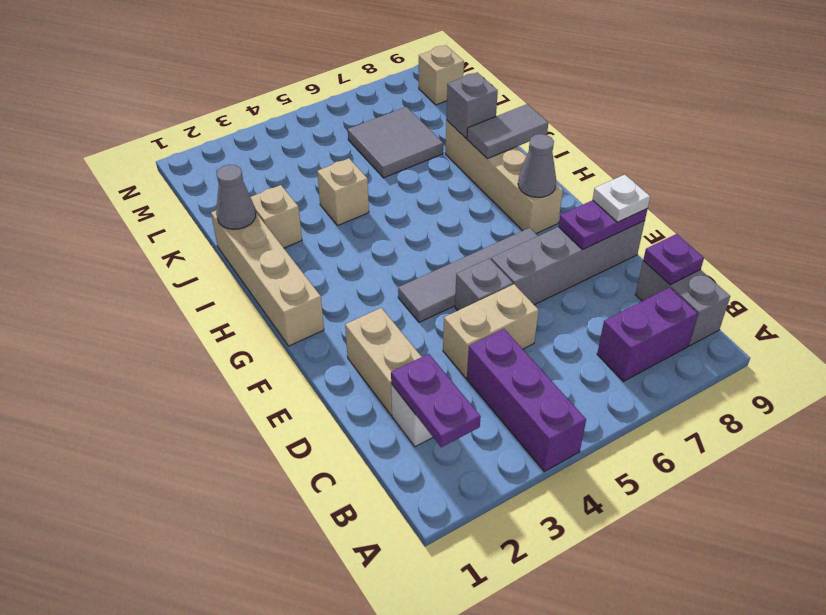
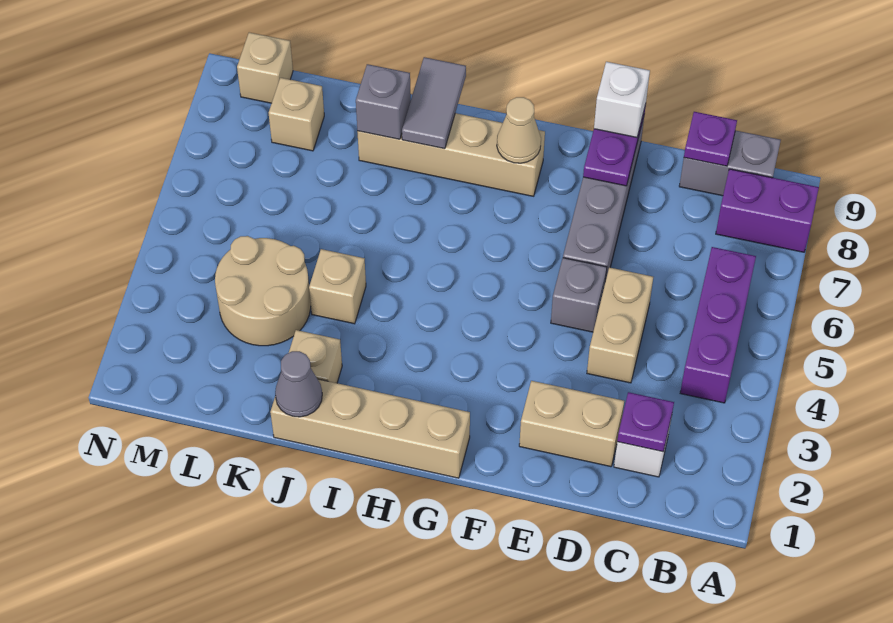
purple brick A4:C4 level 1 -> purple brick B4:B6 level 1
purple plate B2:C2 level 2 -> purple plate C2 level 2
purple brick B7:B8 level 1 -> purple brick A8:B8 level 1
white plate E9 level 3 -> white brick E9 level 3
grey tile F4:F7 level 1 -> none
grey cone G8 level 2 -> tan cone G8 level 2
none -> tan round brick K3:L4 level 1
grey tile K6:L7 level 1 -> none
none -> tan brick L8 level 1

